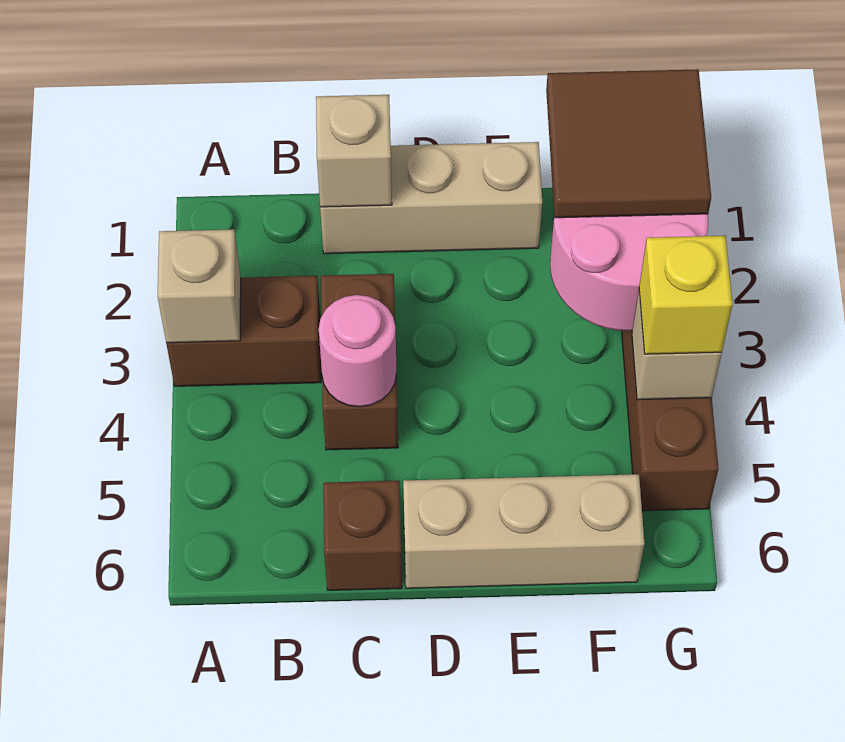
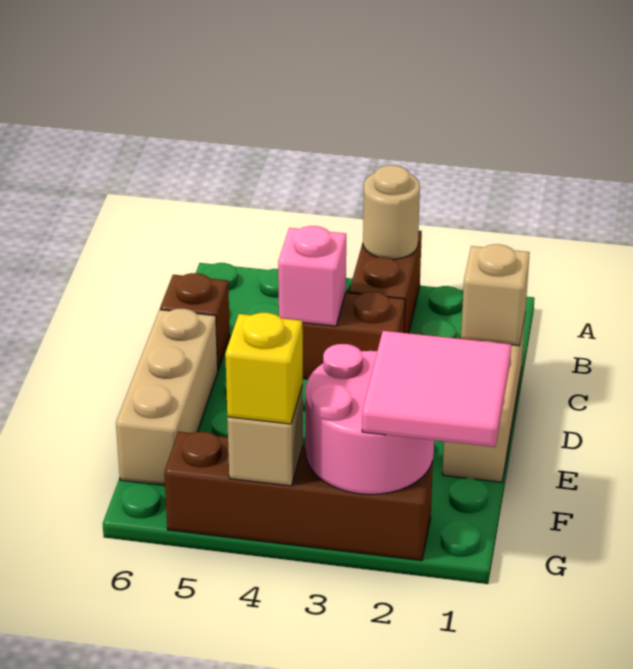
tan brick A3 level 2 -> tan round brick A3 level 2
pink round brick C4 level 2 -> pink brick C4 level 2
brown tile F1:G2 level 3 -> pink tile F1:G2 level 3

